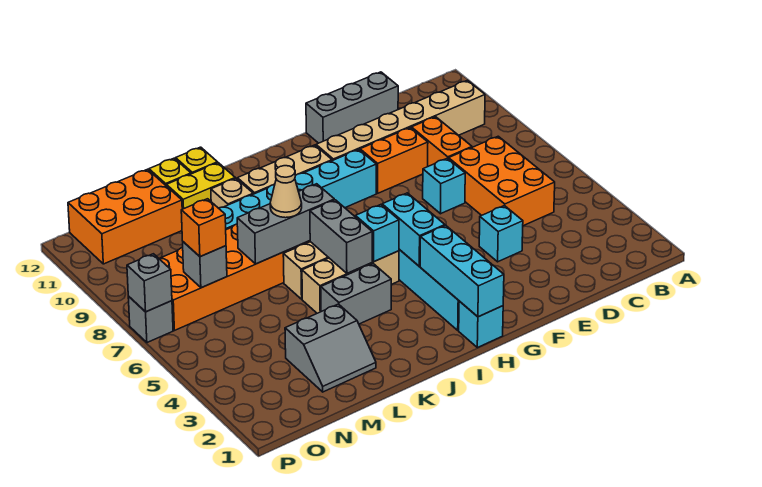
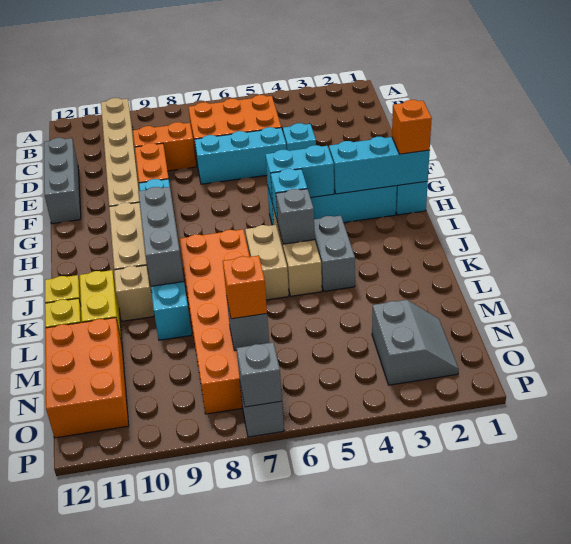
cyan brick E7 level 1 -> cyan brick E5:E7 level 1
none -> orange brick H1 level 3
grey brick J5:J6 level 2 -> grey brick J5 level 2
grey brick J7:L7 level 2 -> grey brick I9:K9 level 2
tan cone K7 level 3 -> none
grey slope L2:M3 level 1 top 3 -> grey slope N2:O3 level 1 top 3

